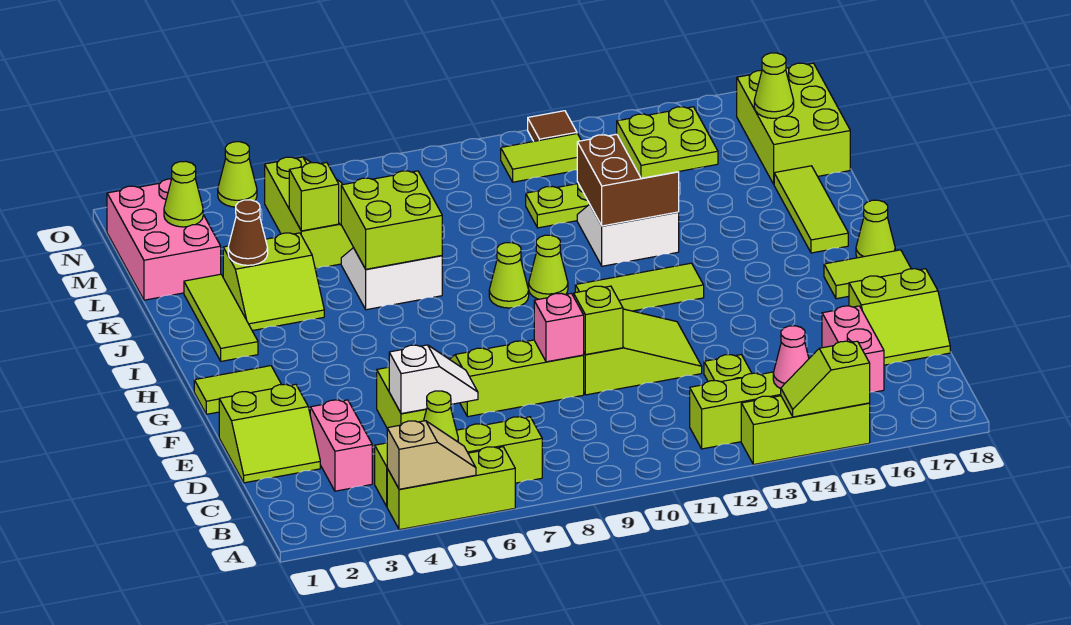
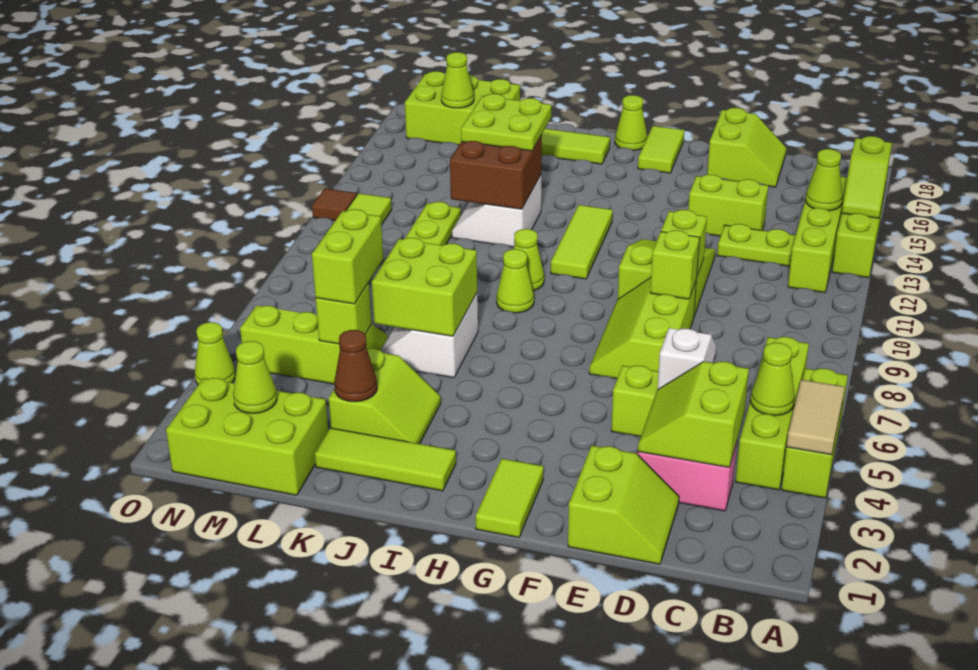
tan slope A4:A5 level 2 top 4 -> tan tile A4:A5 level 2
pink cone B14 level 2 -> lime cone B14 level 2
none -> lime slope C3:D4 level 2 top C
pink brick C16:D16 level 1 -> none
none -> lime brick D14:E14 level 1
pink brick E9 level 2 -> lime brick E9 level 2
pink brick L1:N2 level 1 -> lime brick L1:N2 level 1
none -> lime brick L5:L6 level 3

